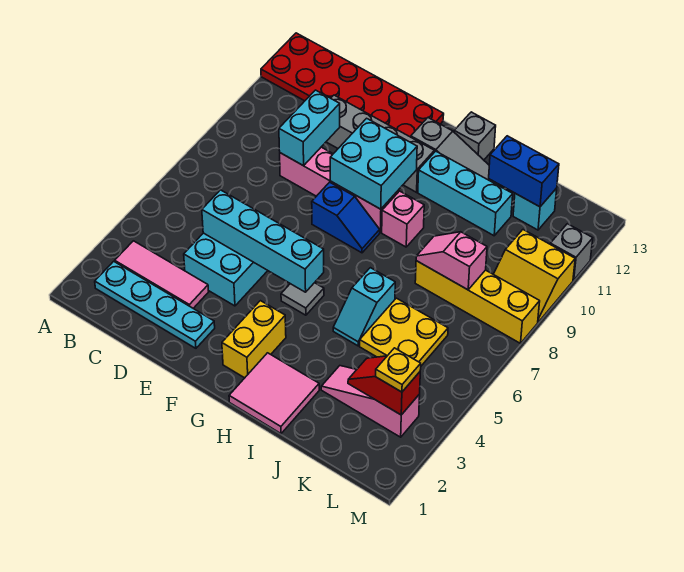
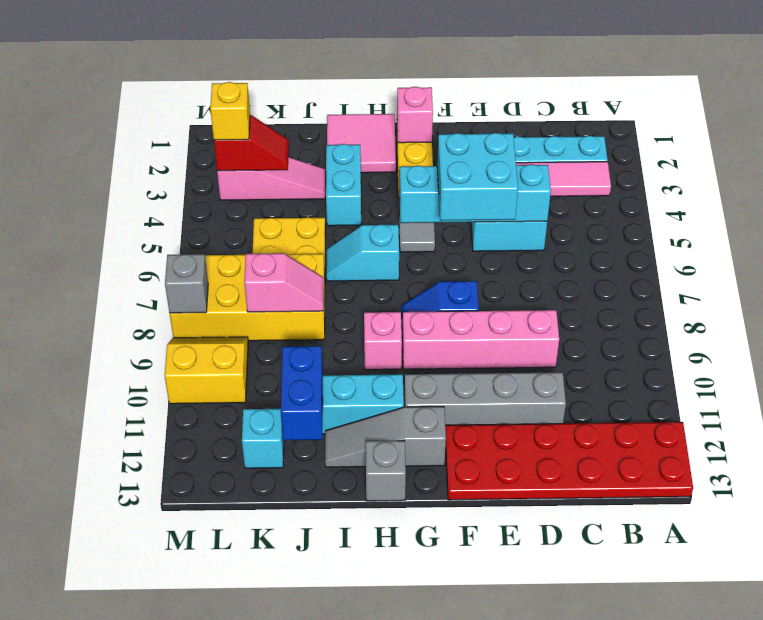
cyan brick D9:D10 level 2 -> cyan brick I3:I4 level 1
cyan brick F9:G10 level 2 -> cyan brick E5:F6 level 3
none -> pink brick G2 level 2
cyan slope I5:I6 level 1 top 6 -> cyan slope H6:I6 level 1 top H
yellow brick J8:M8 level 1 -> yellow brick J7:M8 level 1
blue brick J12:K12 level 2 -> blue brick J11:J12 level 2
yellow plate L3 level 3 -> yellow brick L3 level 3
grey brick M11 level 1 -> grey brick M8 level 2

